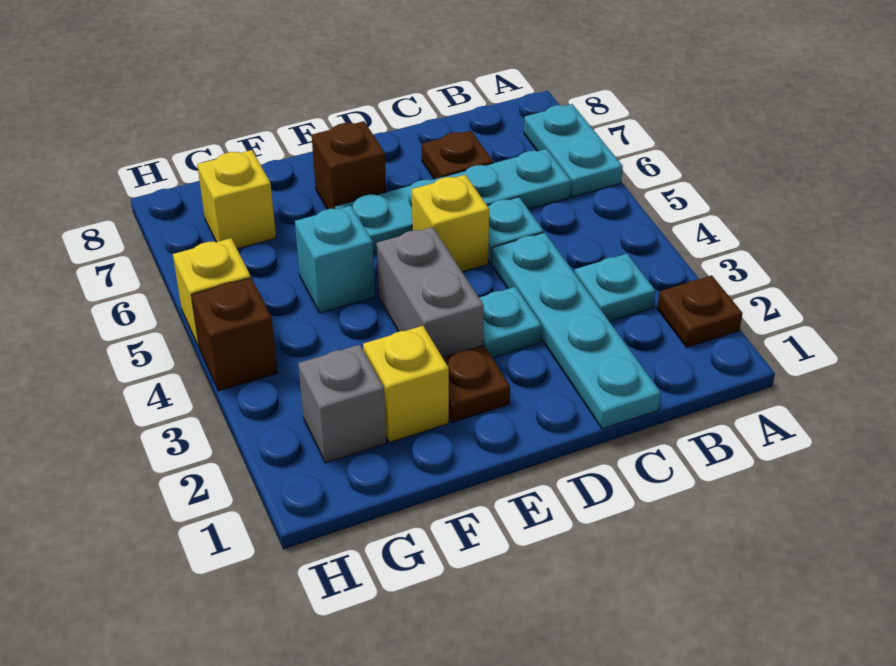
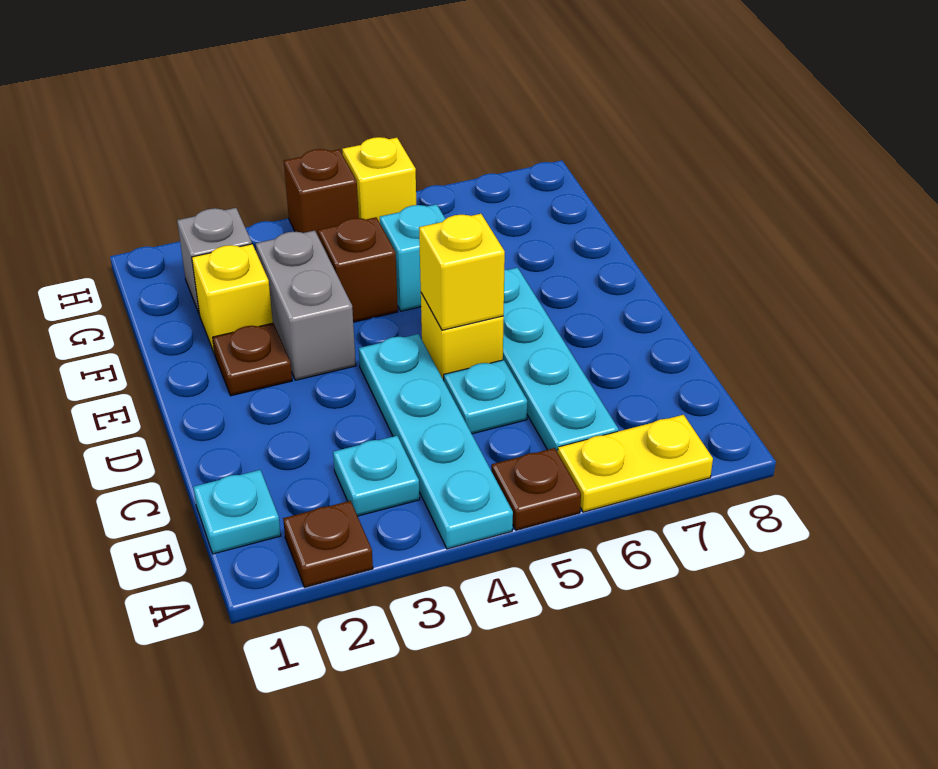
cyan plate A6:A7 level 1 -> yellow plate A6:A7 level 1
cyan plate C1:C4 level 1 -> cyan plate A4:D4 level 1
brown plate C7 level 1 -> brown plate A5 level 1
cyan plate D3 level 1 -> cyan plate B1 level 1
grey brick E3:E4 level 1 -> grey brick E3:F3 level 1
brown brick E7 level 1 -> brown brick F4 level 1
yellow brick G7 level 1 -> yellow brick D5 level 2

